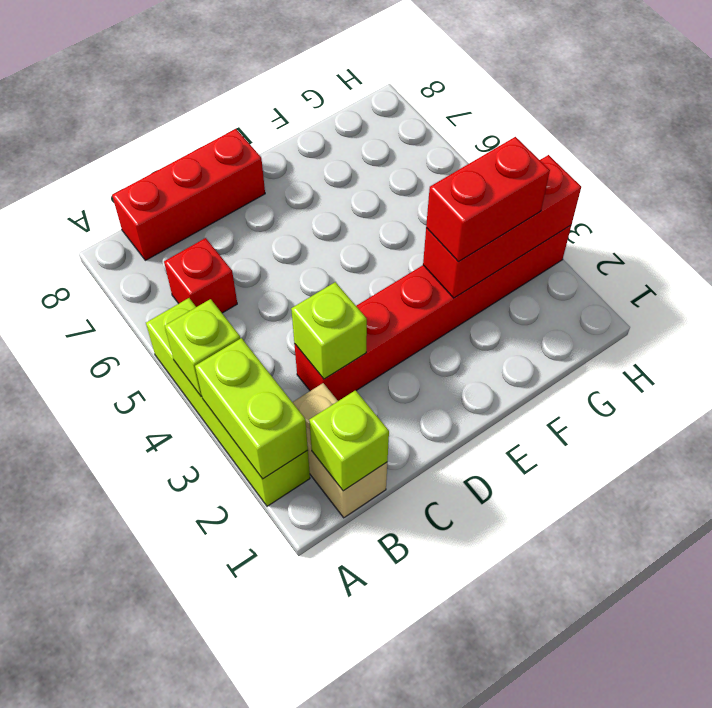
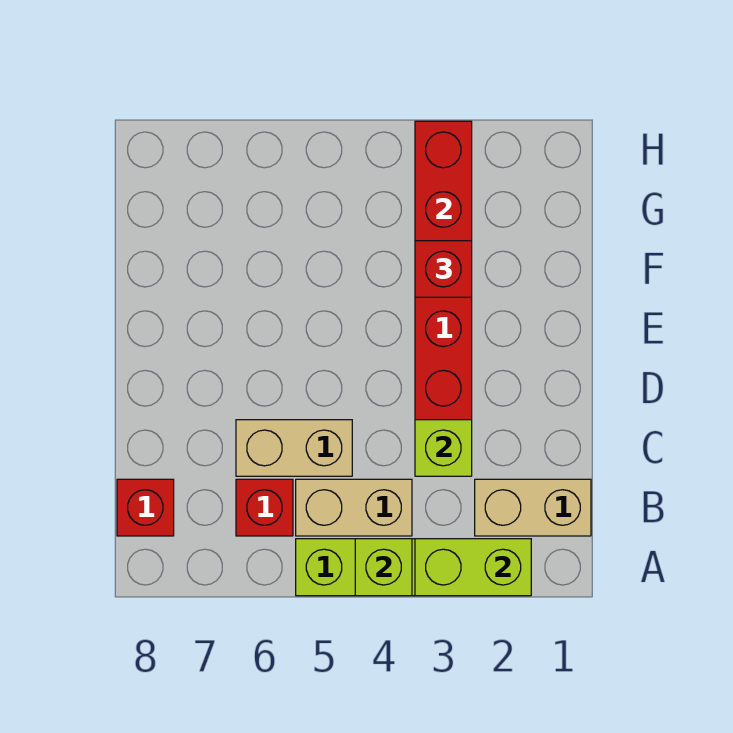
lime brick B1 level 2 -> none
none -> tan brick B4:B5 level 1
red brick B8:D8 level 1 -> red brick B8 level 1
none -> tan brick C5:C6 level 1
red brick F3:G3 level 3 -> red brick F3 level 3

